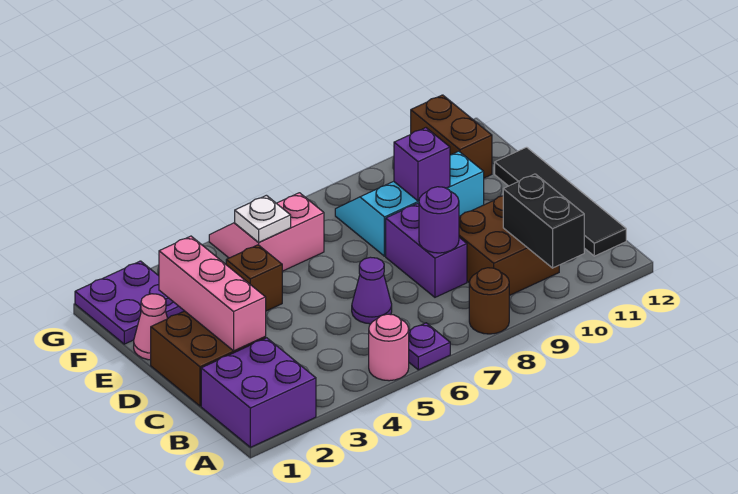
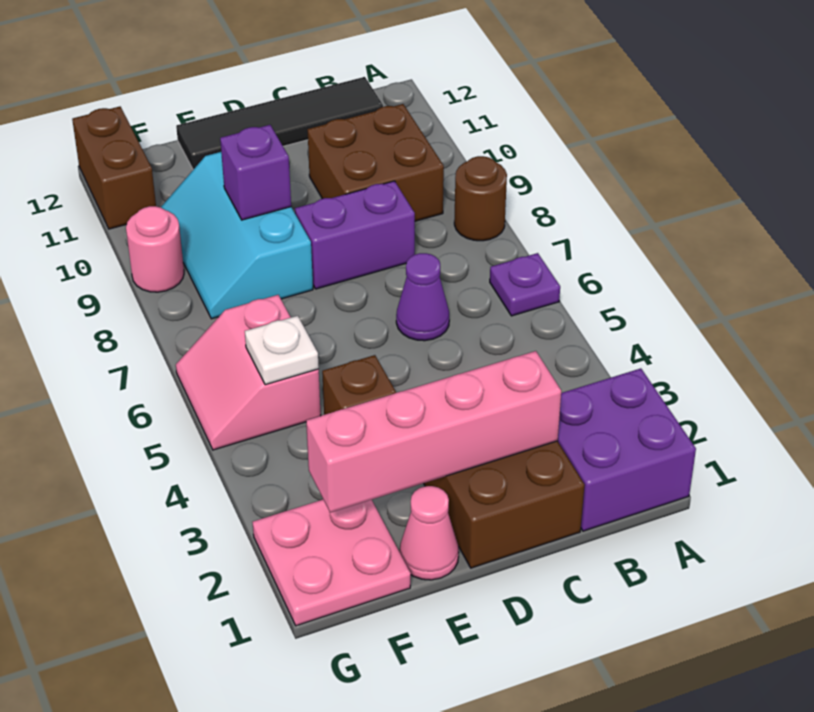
pink round brick A5 level 1 -> pink round brick G9 level 1
black brick A10:B10 level 2 -> none
pink brick C2:E2 level 2 -> pink brick C2:F2 level 2
purple round brick C8 level 2 -> none
purple plate F1:G2 level 1 -> pink plate F1:G2 level 1
brown brick F11:G11 level 1 -> brown brick G11:G12 level 1

